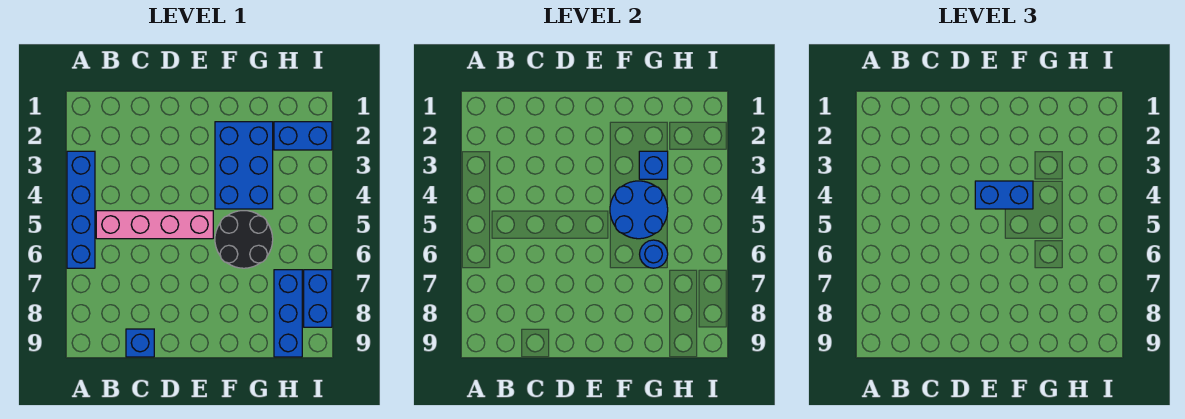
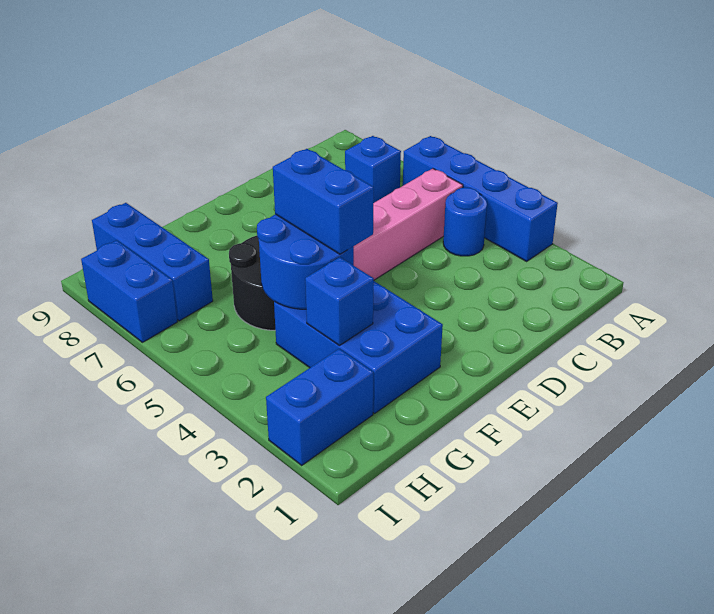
blue brick C9 level 1 -> blue brick B7 level 1
blue brick E4:F4 level 3 -> blue brick F4:F5 level 3
blue round brick G6 level 2 -> blue round brick B4 level 1

